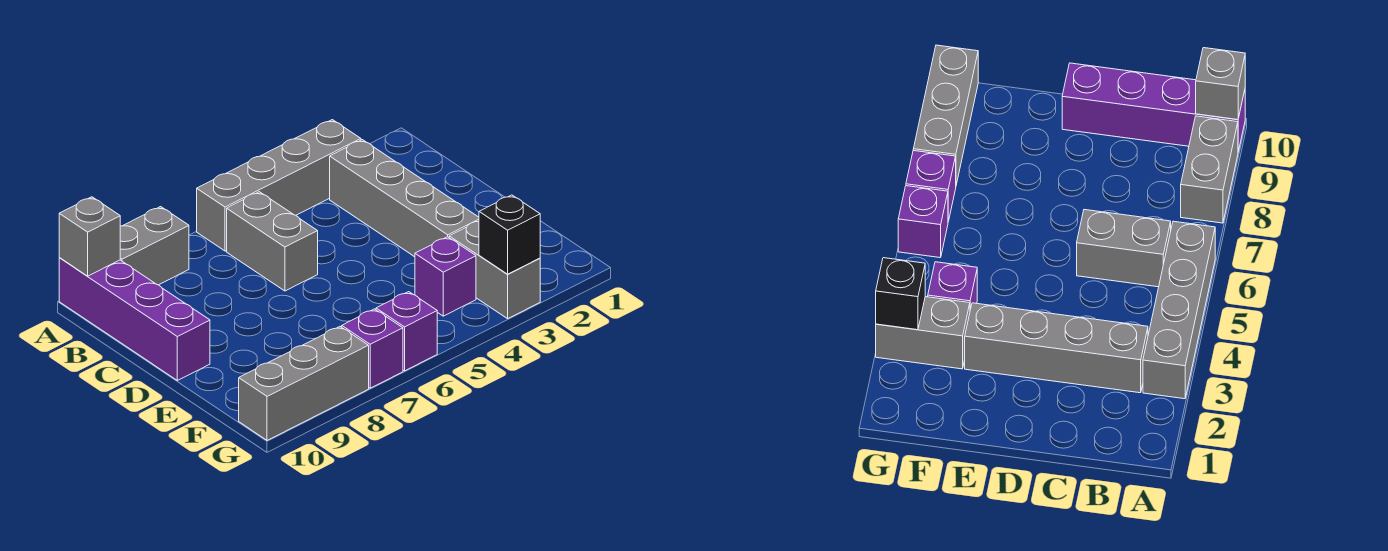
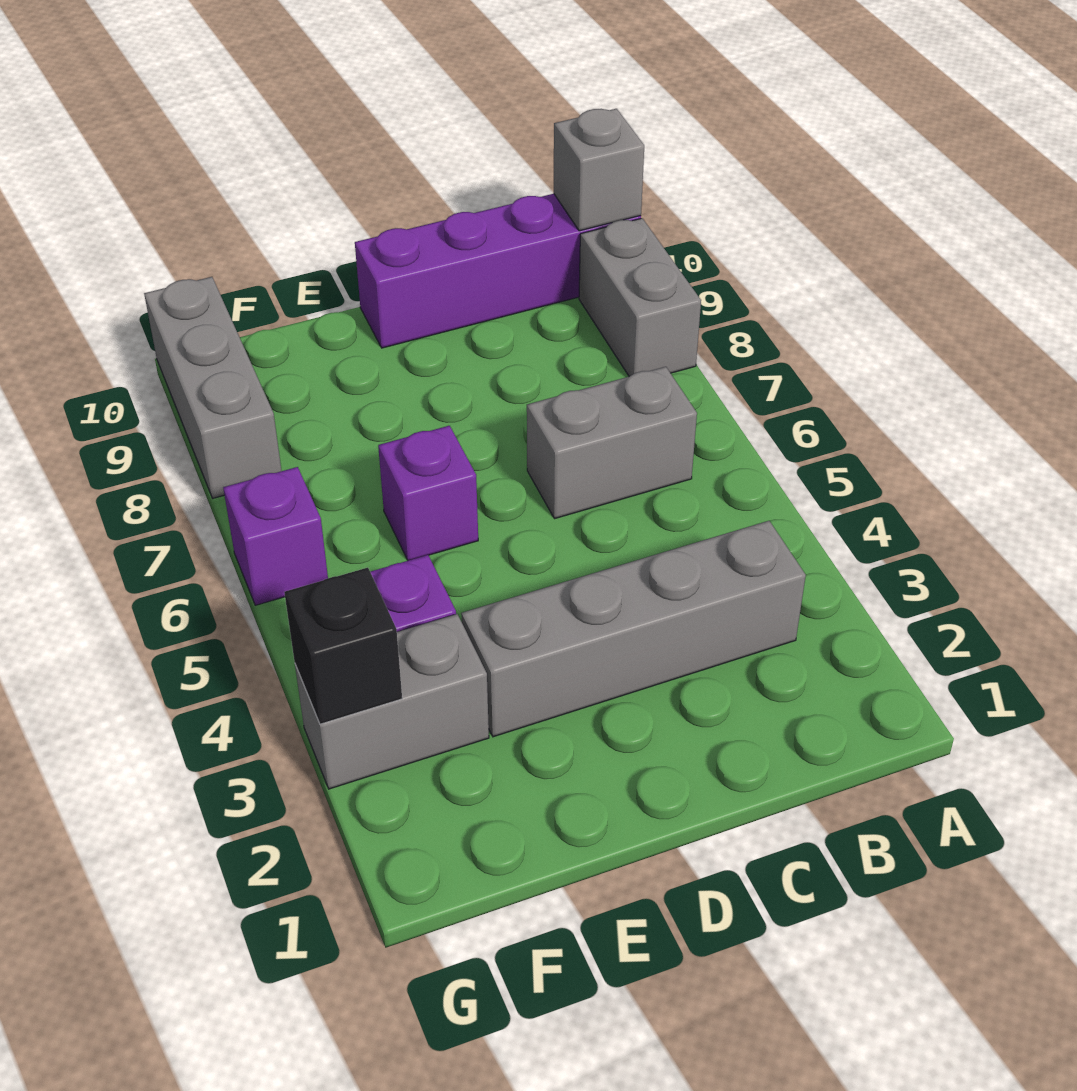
grey brick A3:A6 level 1 -> none
purple brick G7 level 1 -> purple brick E6 level 1

